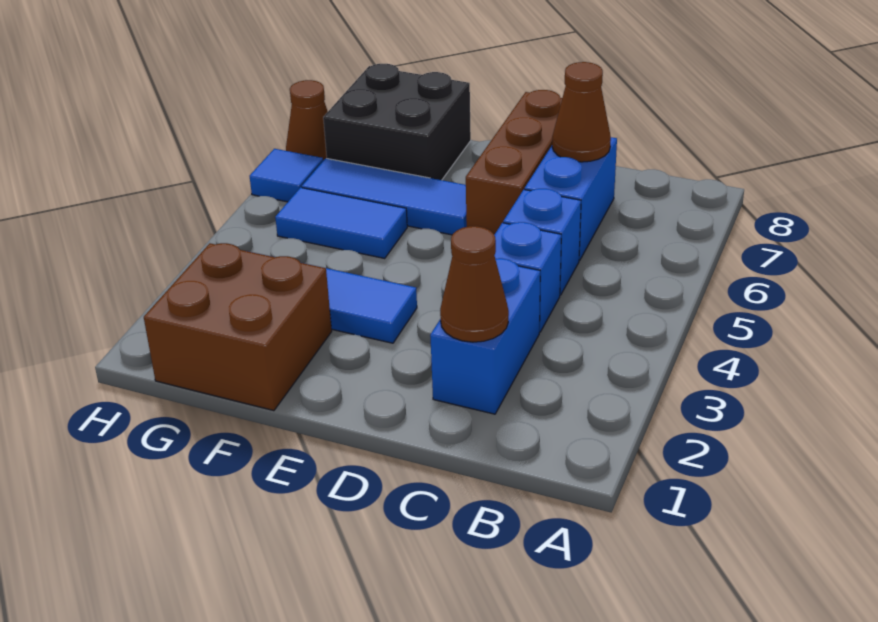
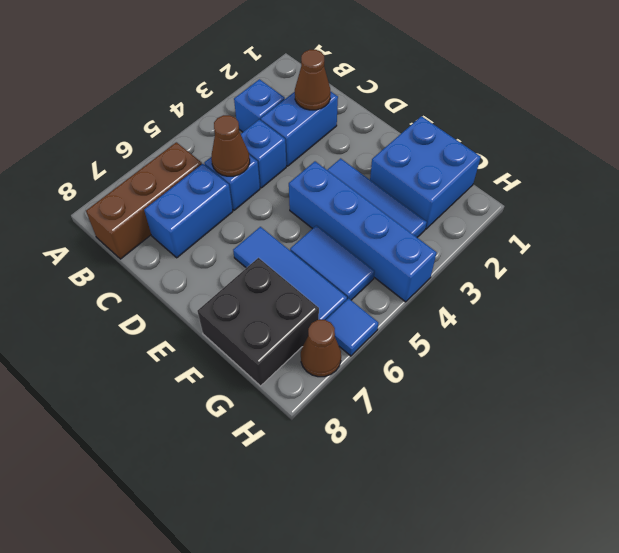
none -> blue brick B3 level 1
brown cone C7 level 2 -> brown cone C5 level 2
brown brick D6:D8 level 1 -> brown brick B6:B8 level 1
none -> blue brick E4:H4 level 1
brown brick F1:G2 level 1 -> blue brick F1:G2 level 1

